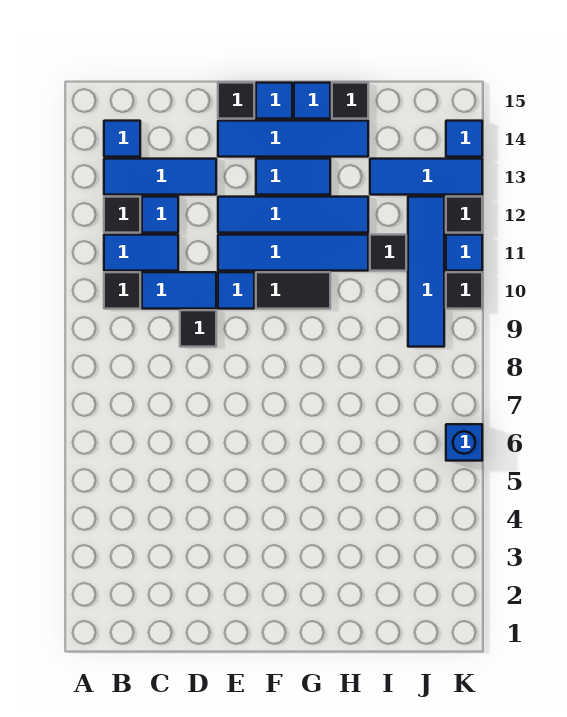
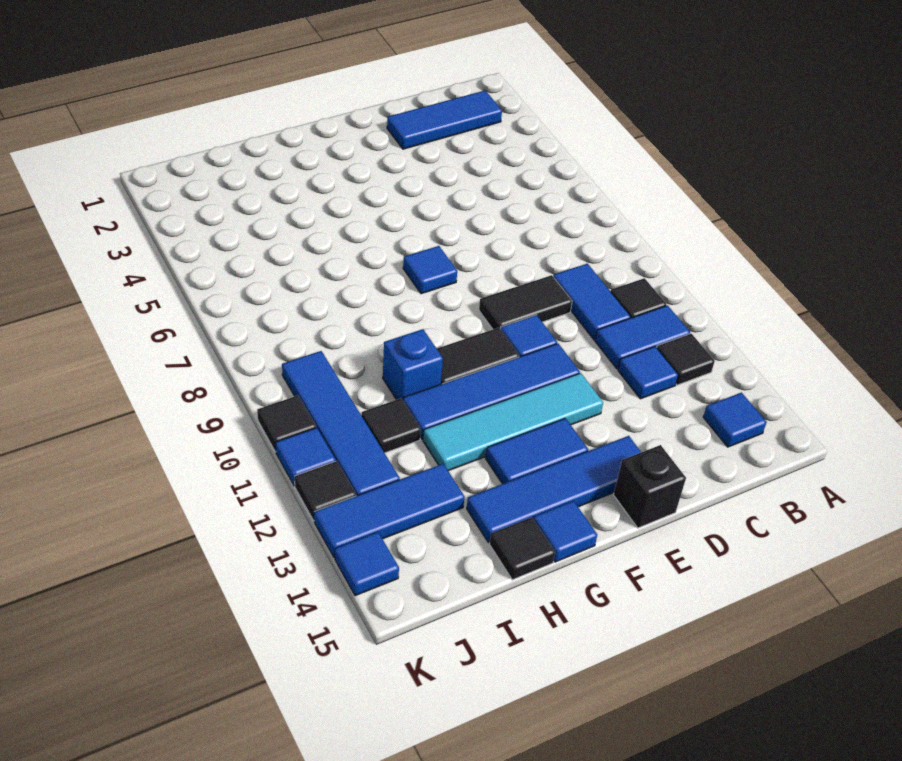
blue tile B13:D13 level 1 -> blue tile B2:D2 level 1
blue tile C10:D10 level 1 -> blue tile C9:C10 level 1
black tile D9 level 1 -> black tile D9:E9 level 1
blue tile E12:H12 level 1 -> cyan tile E12:H12 level 1
black tile E15 level 1 -> black brick E15 level 1
blue tile F15 level 1 -> blue tile F7 level 1
blue brick K6 level 1 -> blue brick H10 level 1

